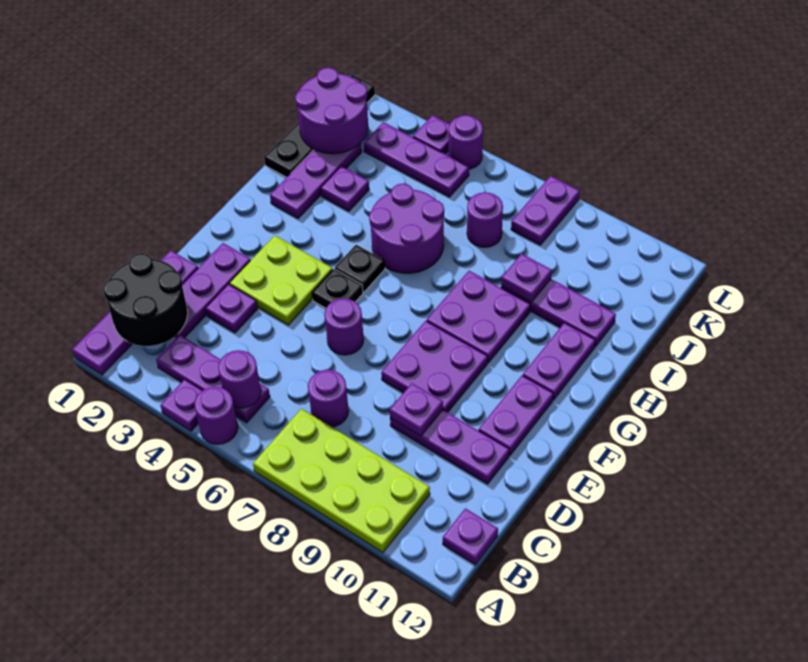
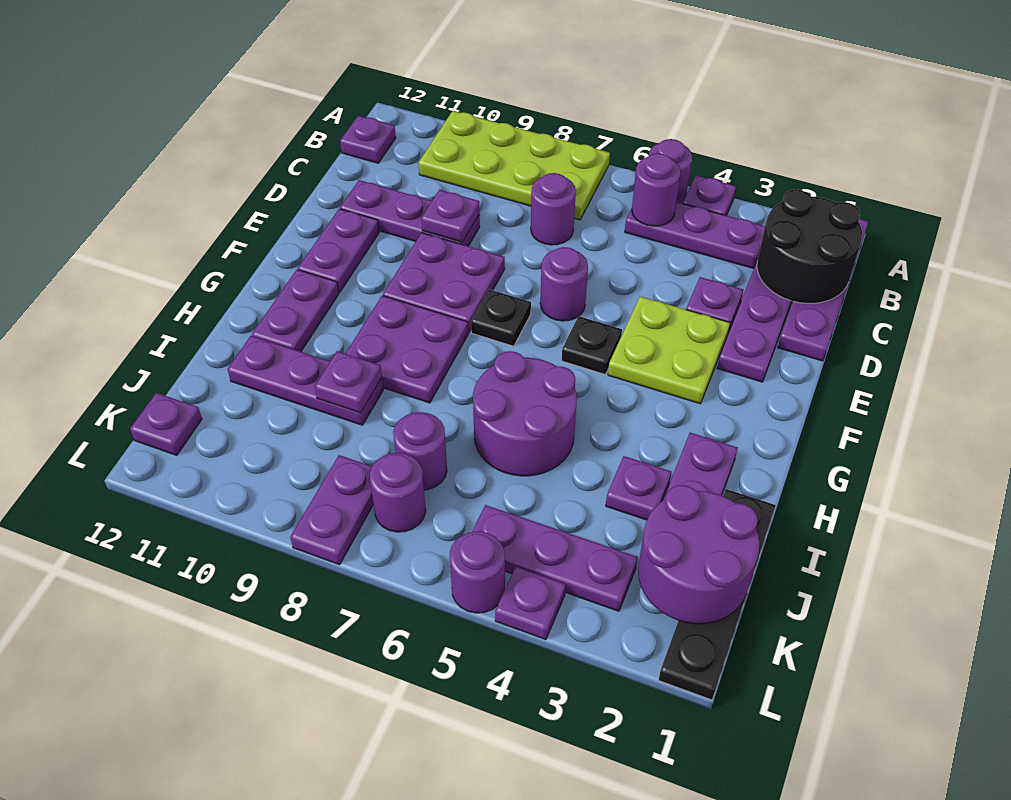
black plate G5 level 1 -> black plate F7 level 1
none -> purple round brick K7 level 1
none -> purple plate K12 level 1

